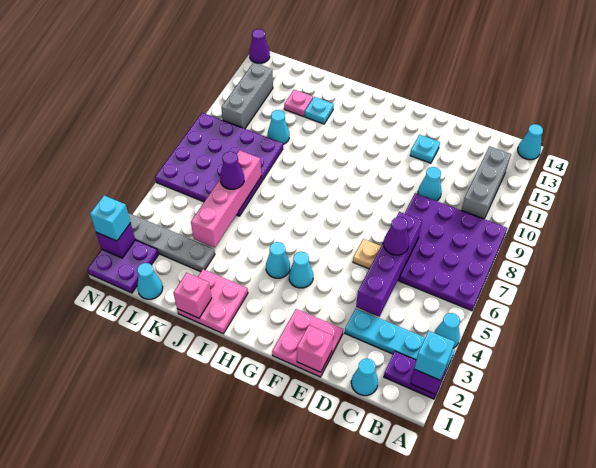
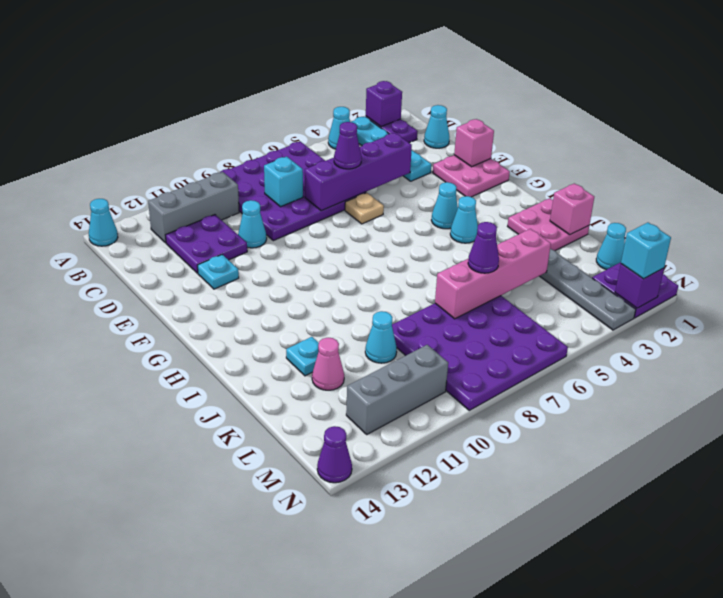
cyan brick A2 level 3 -> cyan brick C8 level 2
none -> purple plate C11:D12 level 1
pink plate K12 level 1 -> pink cone K12 level 1

